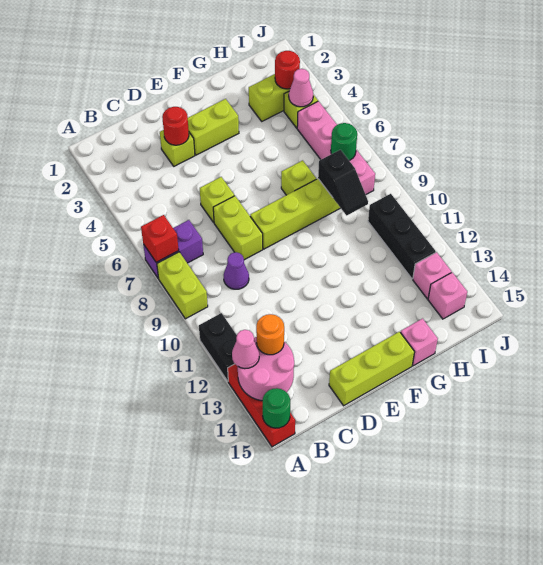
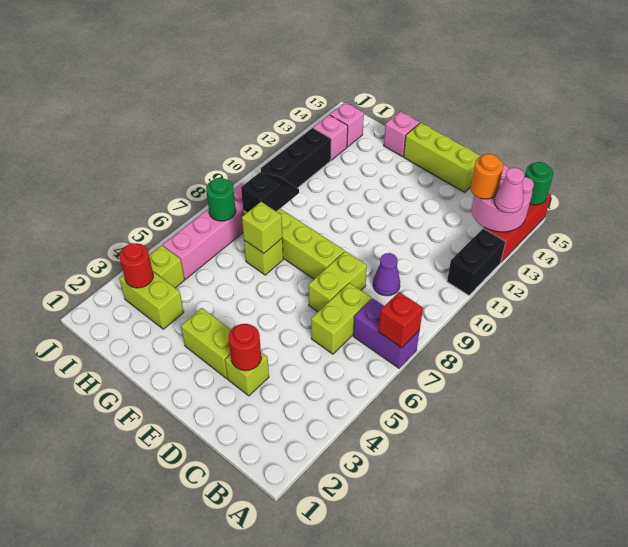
lime brick A8:A9 level 1 -> lime brick C6:C7 level 1
lime brick D6 level 1 -> lime brick G7 level 2
pink cone I4 level 2 -> none

